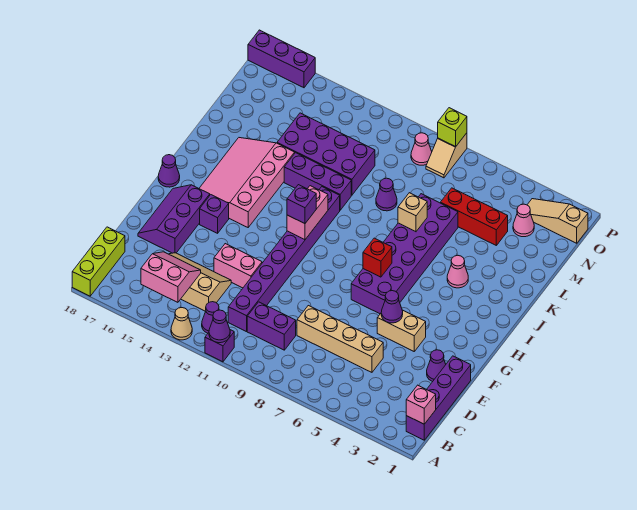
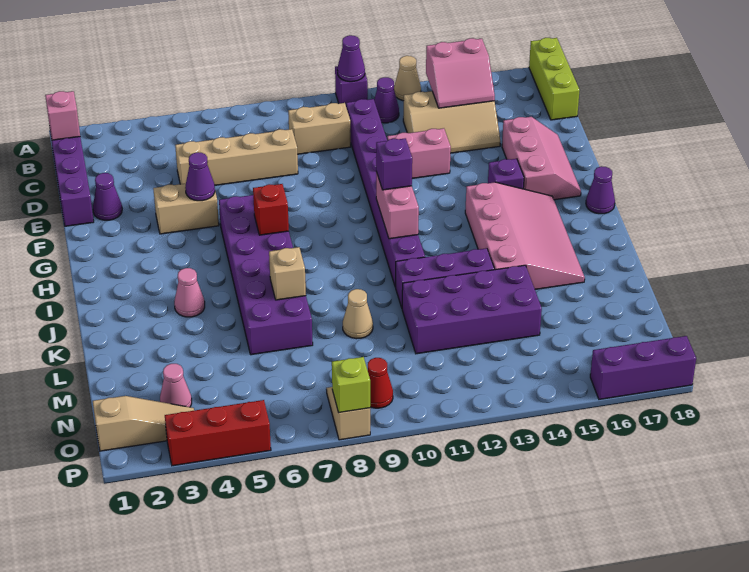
purple brick C9:C10 level 1 -> tan brick C9:C10 level 1
purple slope E16:G17 level 1 top 16 -> pink slope E16:G17 level 1 top 16
purple cone L9 level 1 -> tan cone L9 level 1
red brick M4:M6 level 1 -> red brick P3:P5 level 1
pink cone O9 level 1 -> red cone O9 level 1

